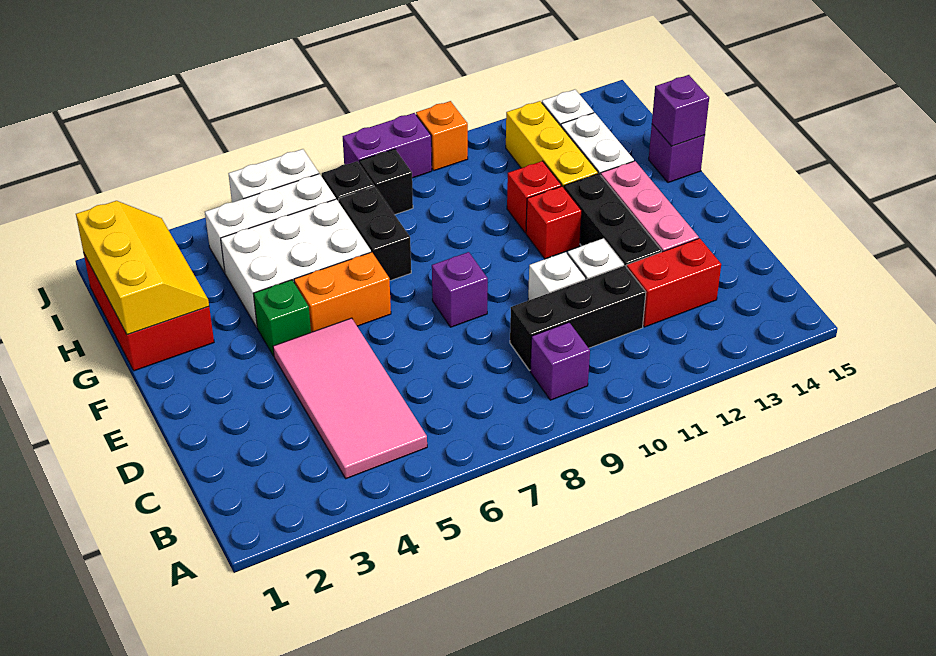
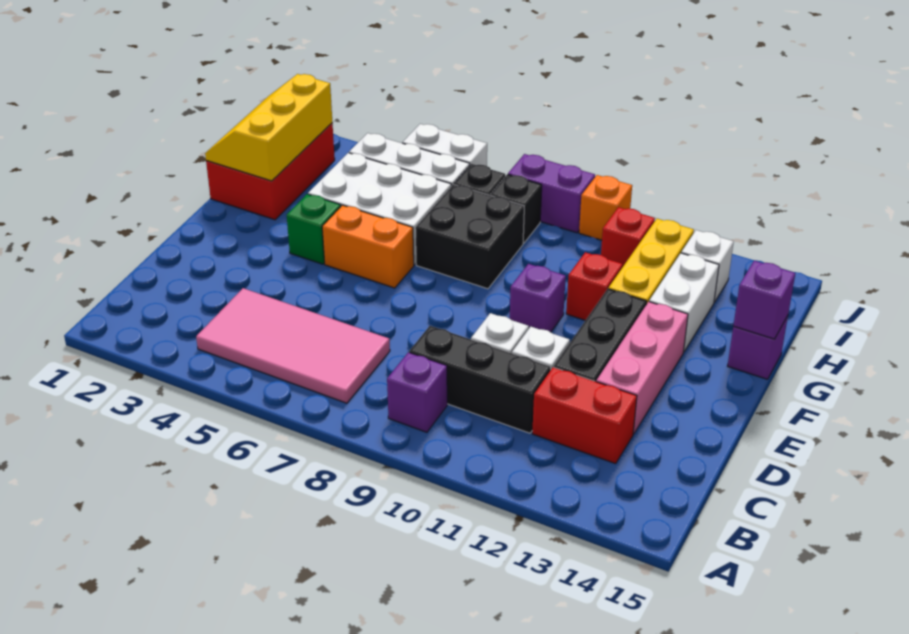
pink tile B4:E5 level 1 -> pink tile B4:C7 level 1
purple brick E8 level 1 -> purple brick F10 level 1
red brick F11 level 1 -> red brick I11 level 1
yellow slope G1:I2 level 2 top 1 -> yellow slope G1:I2 level 2 top 2
black brick G7:H7 level 1 -> black brick G7:H8 level 1

